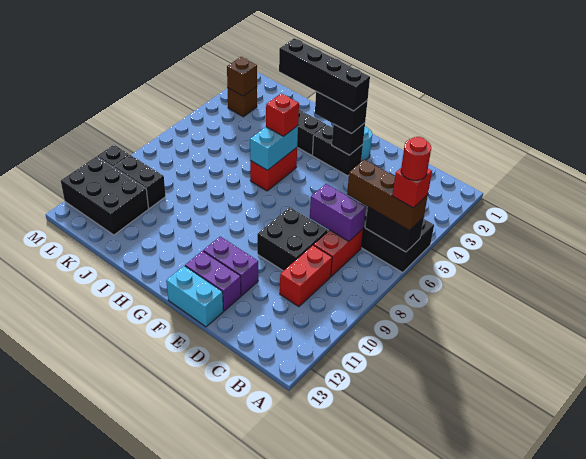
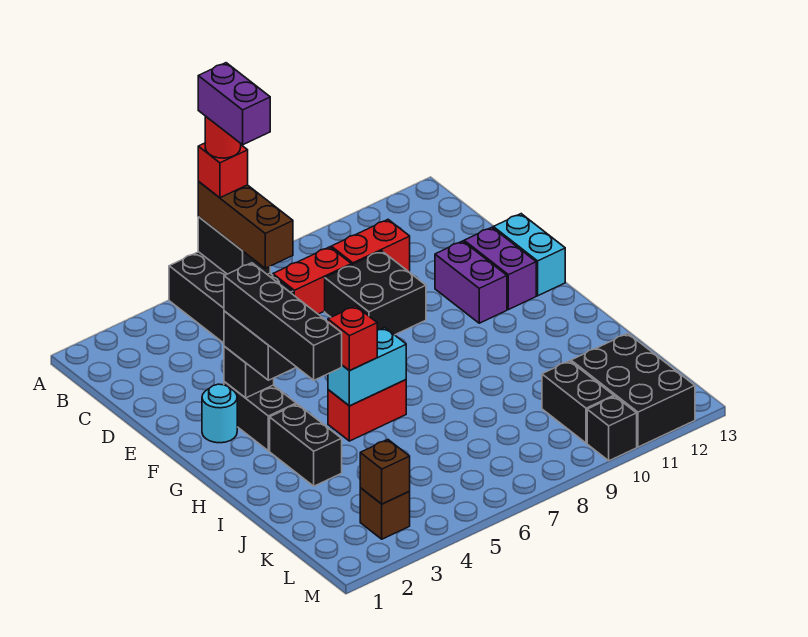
purple brick C7:D7 level 2 -> purple brick A6:B6 level 6

